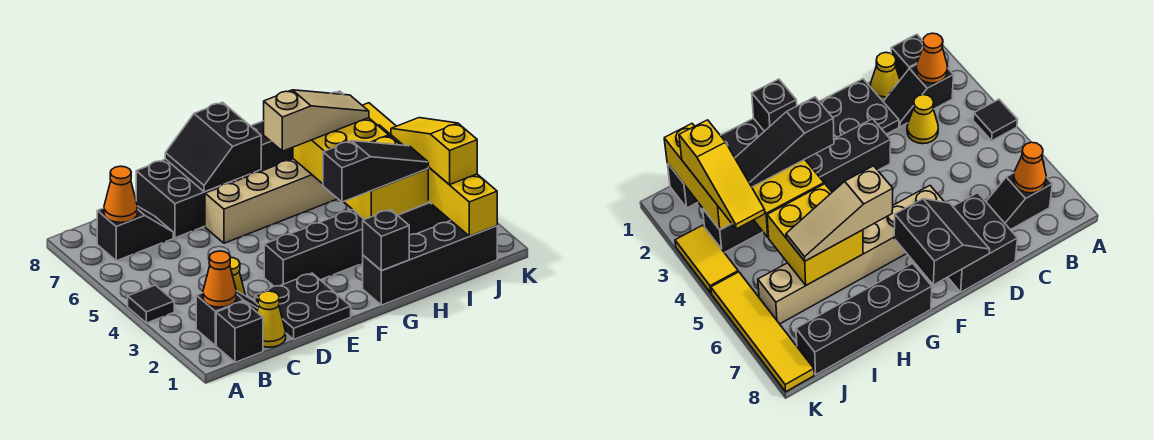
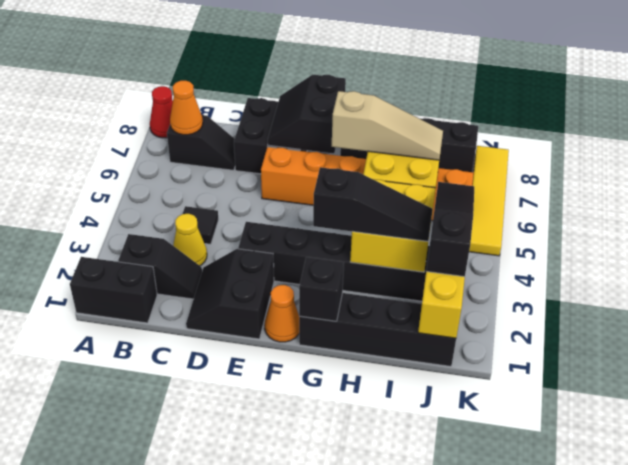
black tile A4 level 1 -> black tile C4 level 1
none -> red cone A8 level 1
black brick B1 level 1 -> black brick A1:B1 level 1
orange cone B2 level 2 -> orange cone F1 level 1
yellow cone C1 level 1 -> none
black plate D1:E2 level 1 -> black slope D1:E2 level 1 top E
tan brick E6:J6 level 1 -> orange brick E6:J6 level 1
yellow slope J2:J4 level 3 top 2 -> black slope J2:J4 level 3 top 2
yellow tile K3:K4 level 1 -> none

